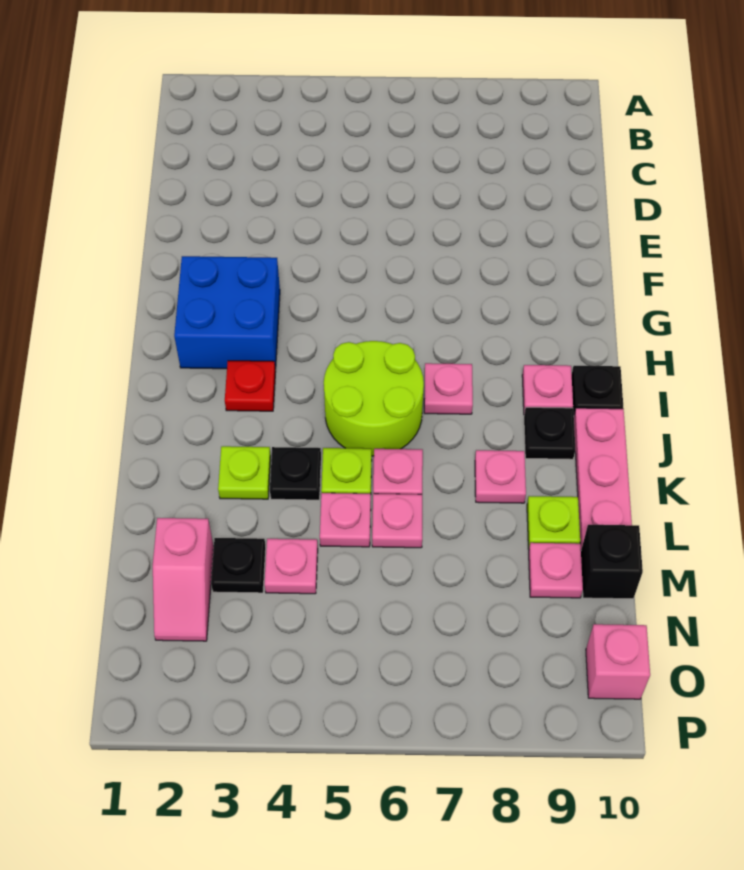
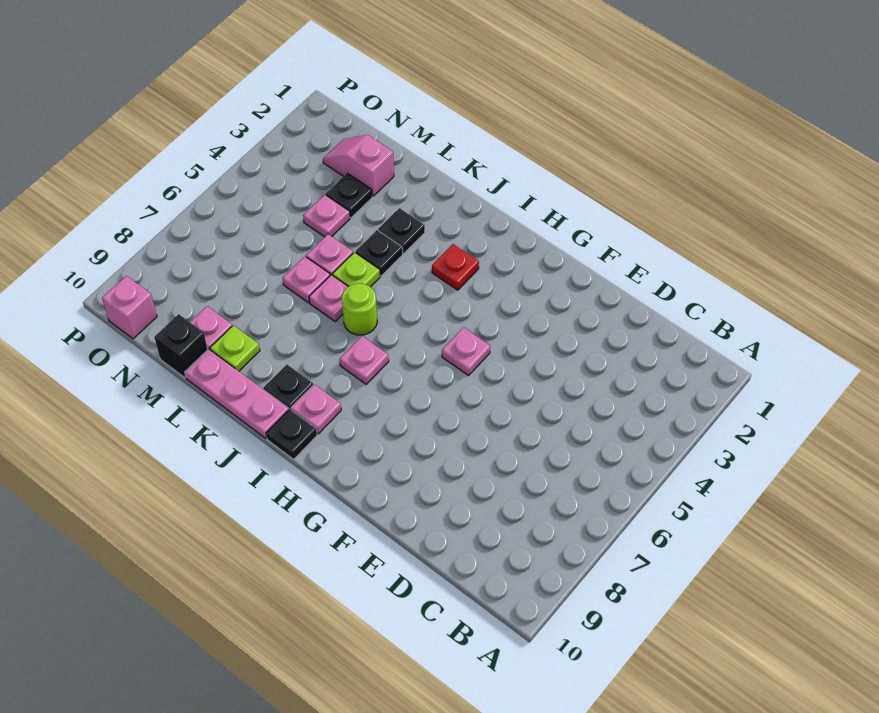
blue brick G2:H3 level 1 -> none
lime round brick I5:J6 level 1 -> lime round brick J6 level 1
lime plate K3 level 1 -> black plate K3 level 1
pink plate K8 level 1 -> pink plate G5 level 1

